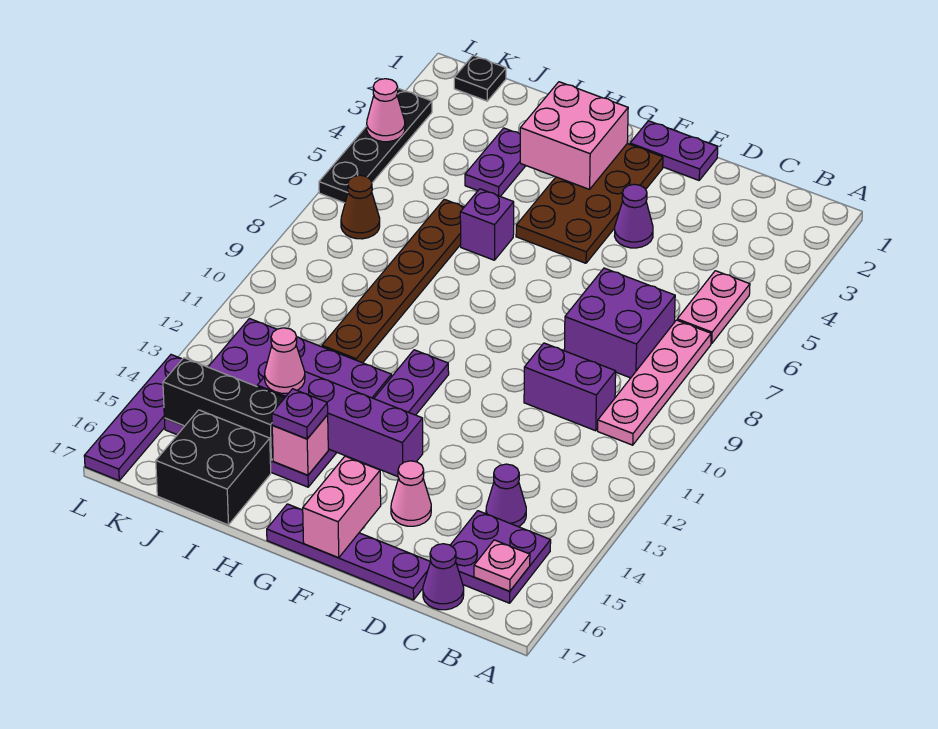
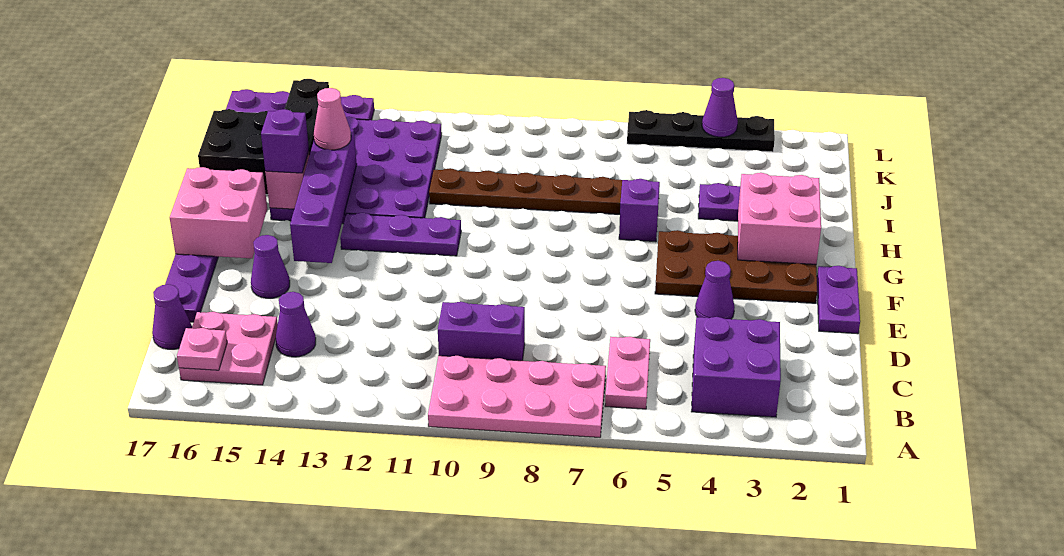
pink plate B5:B6 level 1 -> pink plate B6:C6 level 1
pink plate B7:B10 level 1 -> pink plate A7:B10 level 1
purple plate B15:C16 level 1 -> pink plate B15:C16 level 1
purple brick C7:D8 level 1 -> purple brick B3:C4 level 1
purple brick C10:D10 level 1 -> purple brick C9:C10 level 1
pink cone E15 level 1 -> purple cone E15 level 1
pink brick F16:F17 level 2 -> pink brick F16:G17 level 2
purple plate H15 level 3 -> purple brick H15 level 3
black plate K1 level 1 -> none
brown cone K7 level 1 -> none
pink cone L4 level 2 -> purple cone L4 level 2

